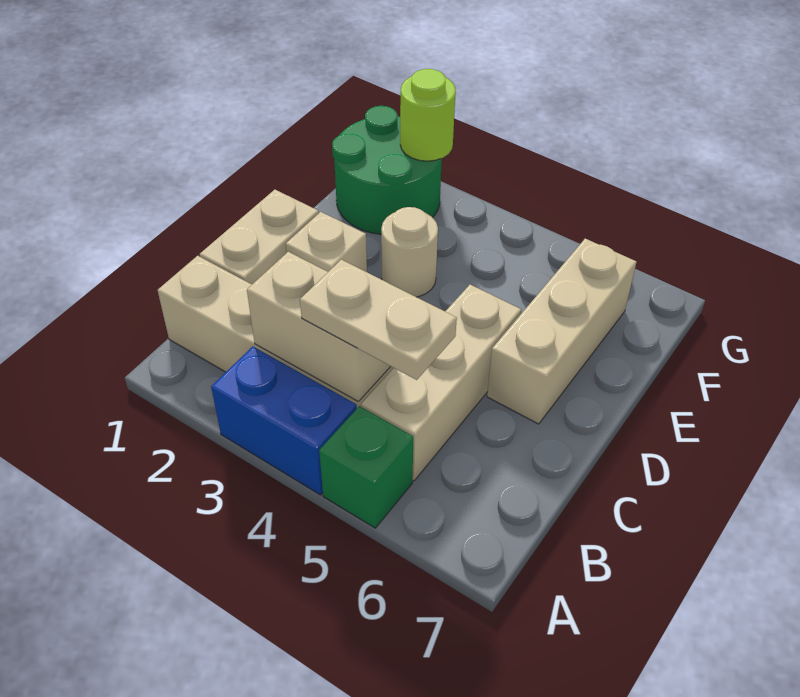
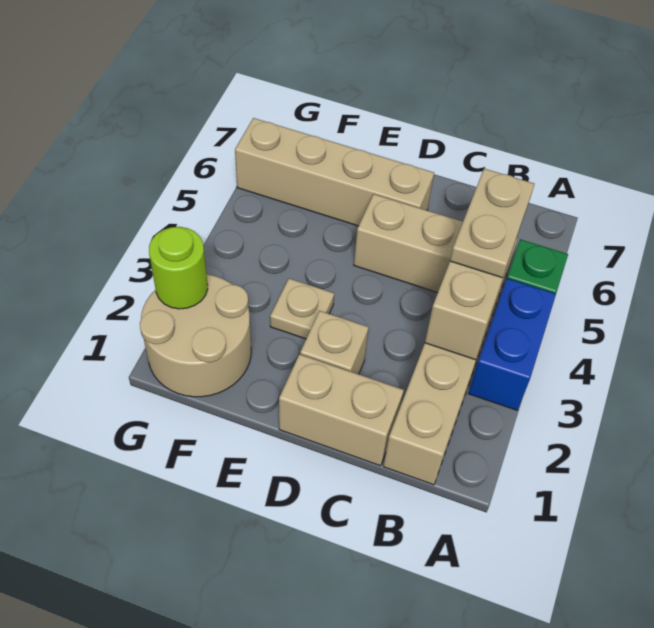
tan brick D6:F6 level 1 -> tan brick D6:G6 level 1
tan round brick E3 level 1 -> tan plate E3 level 1
green round brick F1:G2 level 1 -> tan round brick F1:G2 level 1

